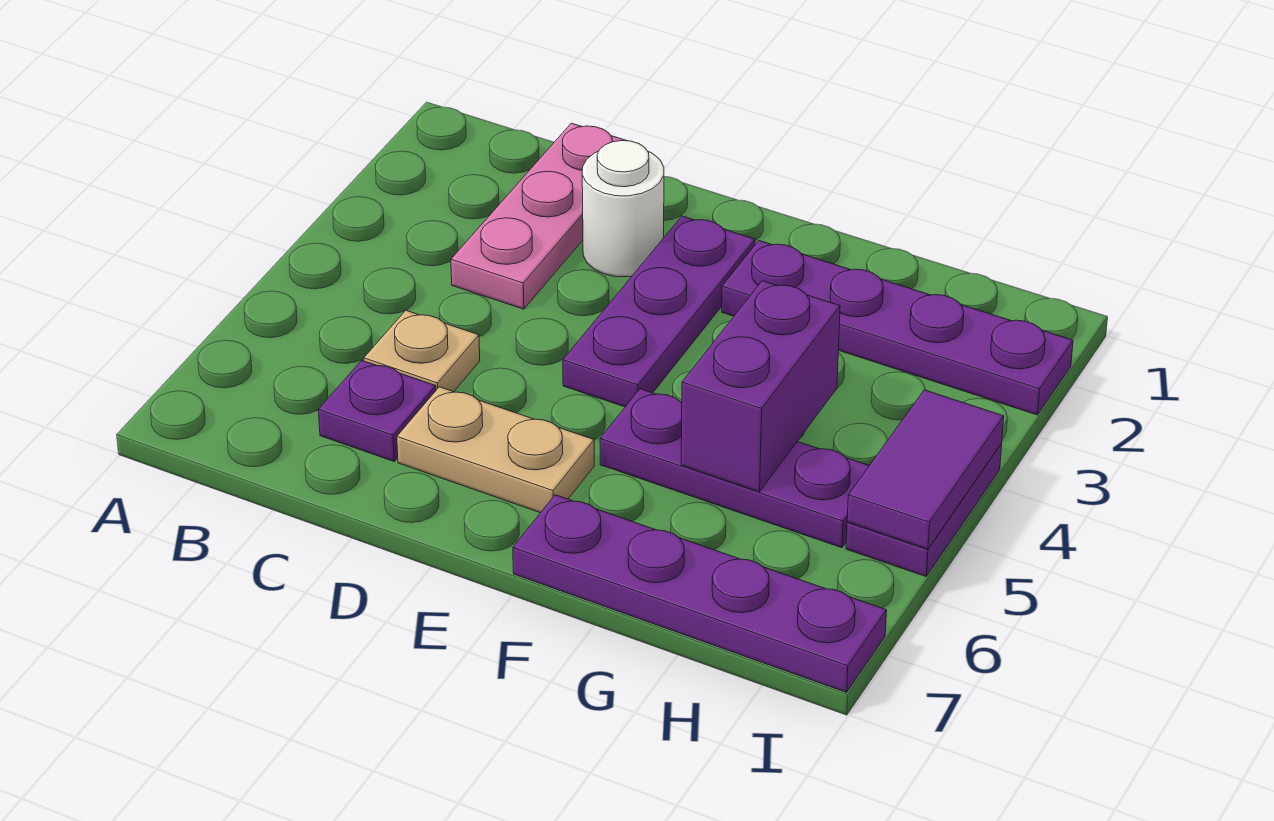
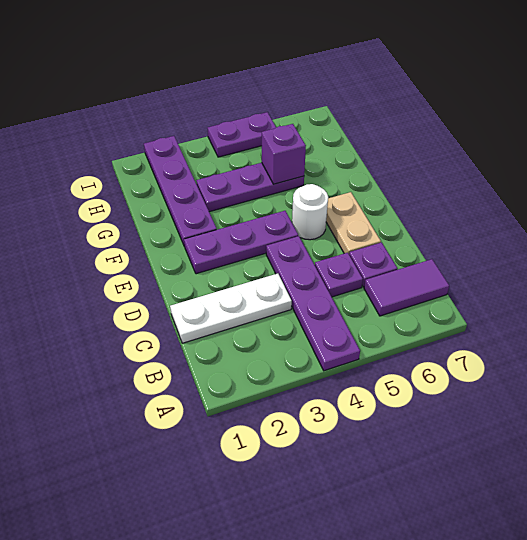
pink plate C1:C3 level 1 -> white plate C1:C3 level 1
tan plate C5 level 1 -> purple plate C5 level 1
white round brick D2 level 1 -> white round brick E5 level 1
purple plate F5:H5 level 1 -> purple plate G3:G5 level 1
purple plate F7:I7 level 1 -> purple plate A4:D4 level 1
purple brick G4:G5 level 2 -> purple brick G5 level 2
purple tile I4:I5 level 2 -> purple tile B6:B7 level 1

